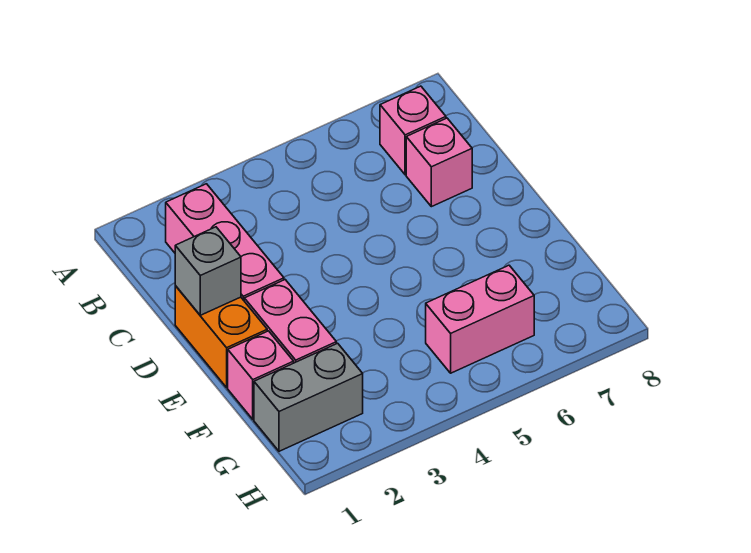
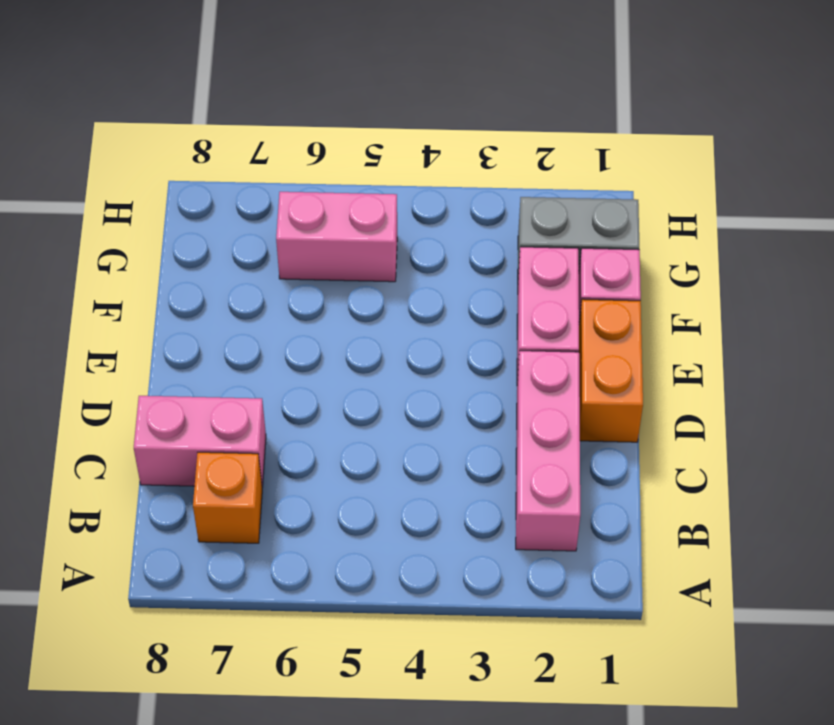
pink brick B7 level 1 -> orange brick B7 level 1
pink brick C7 level 1 -> pink brick C7:C8 level 1
grey brick D1 level 2 -> none

